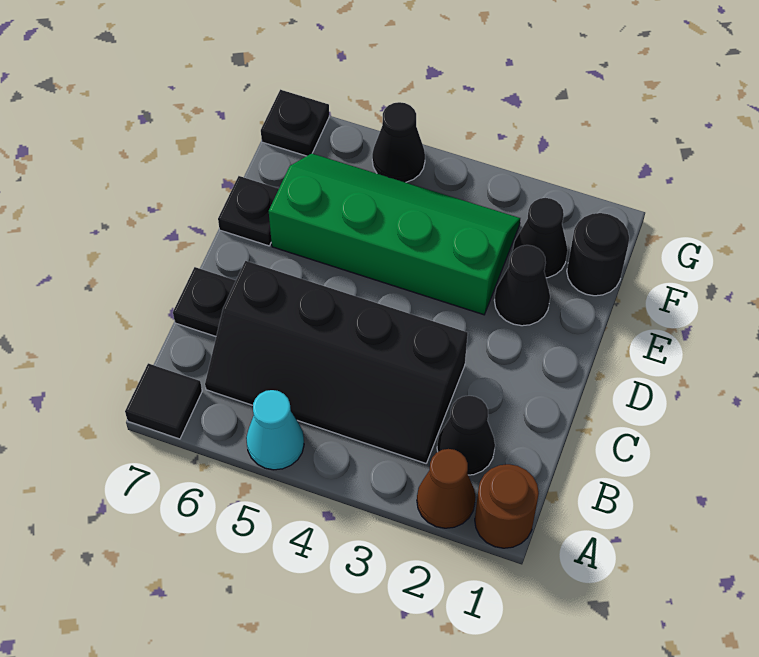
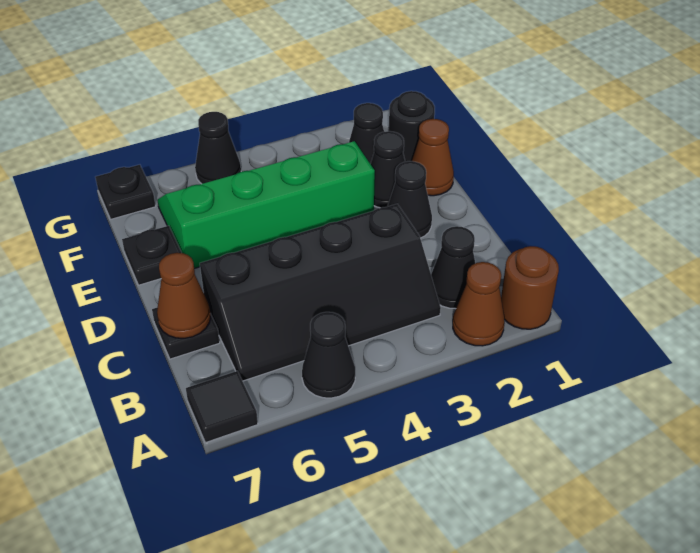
cyan cone A5 level 1 -> black cone A5 level 1
none -> brown cone C7 level 2
none -> black cone D2 level 1
none -> brown cone E1 level 1

